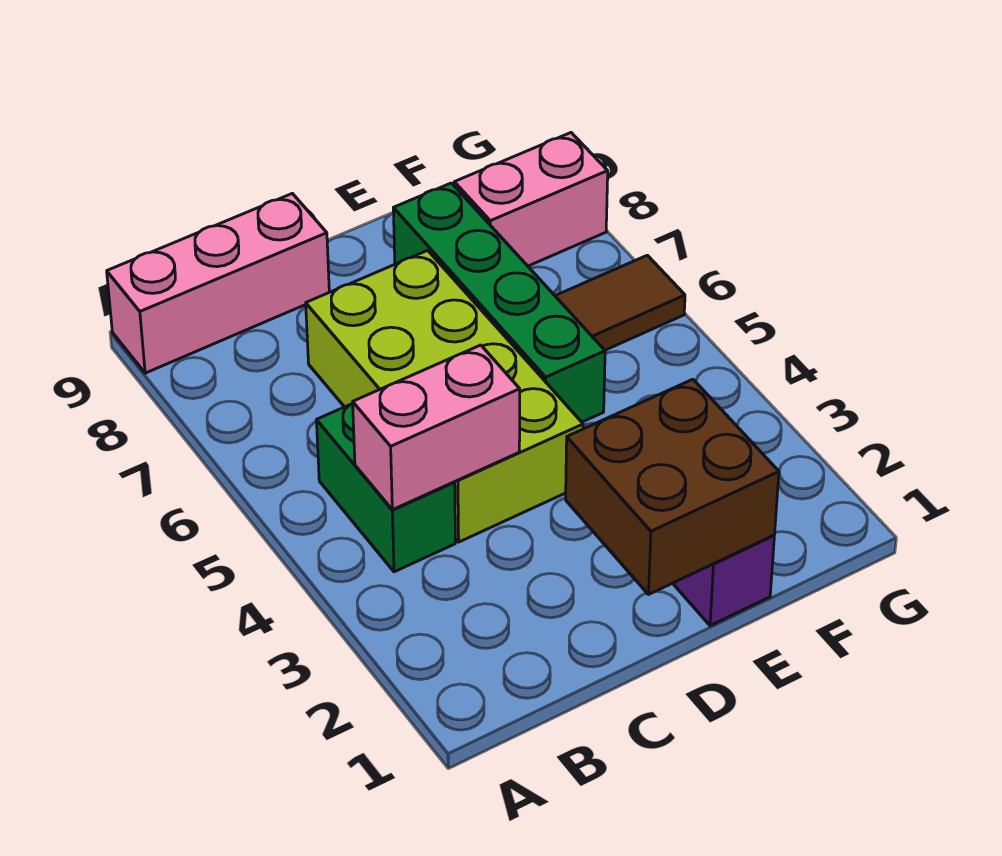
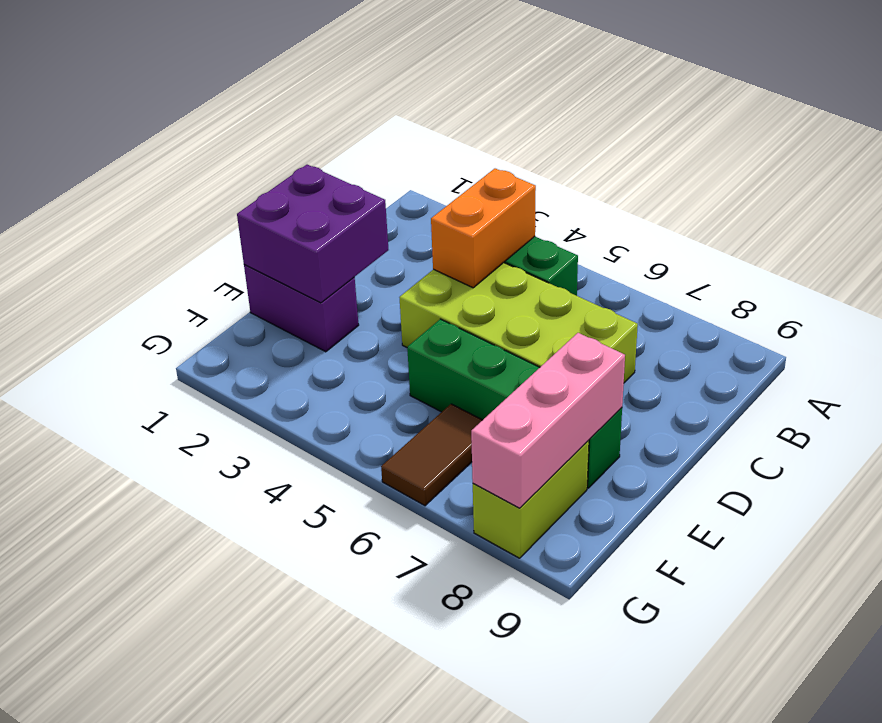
pink brick A9:C9 level 1 -> pink brick E8:G8 level 2
pink brick B4:C4 level 2 -> orange brick B4:C4 level 2
brown brick D1:E2 level 2 -> purple brick D1:E2 level 2
pink brick F8:G8 level 1 -> lime brick F8:G8 level 1

